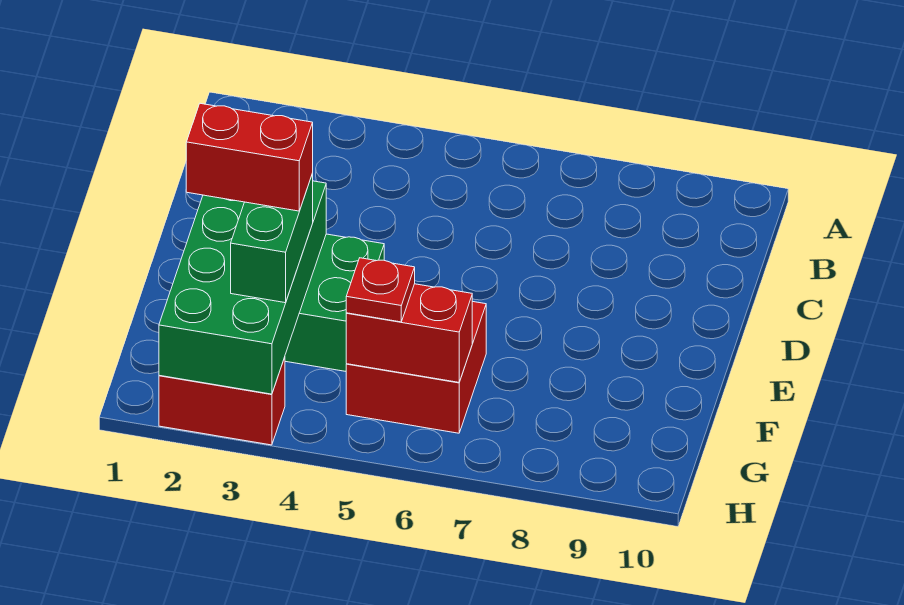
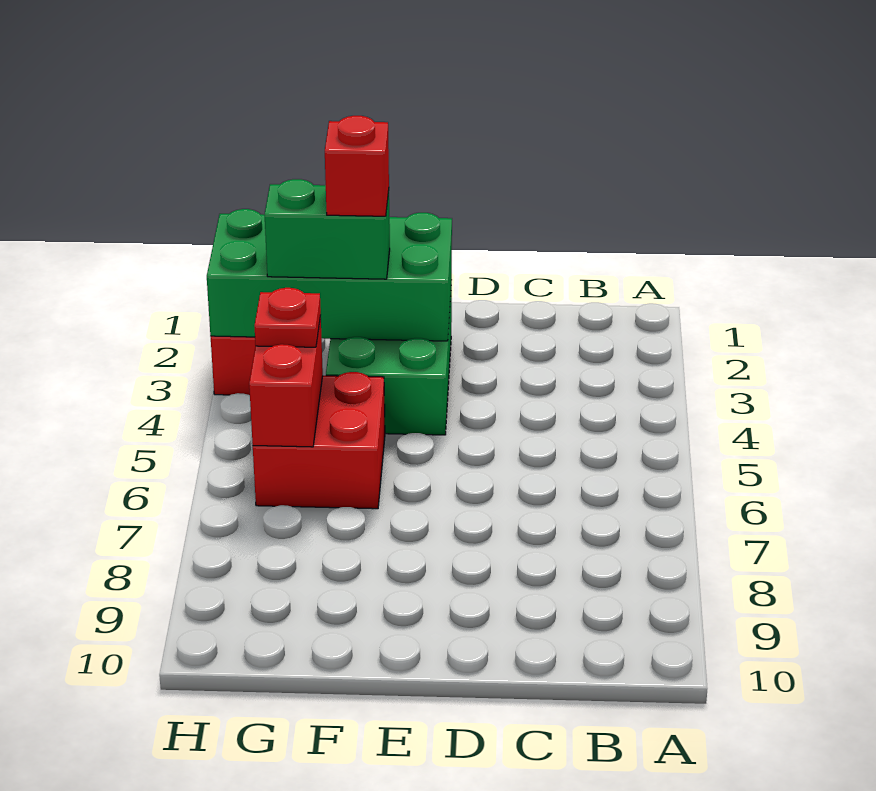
red brick F2:F3 level 4 -> red brick F3 level 4

